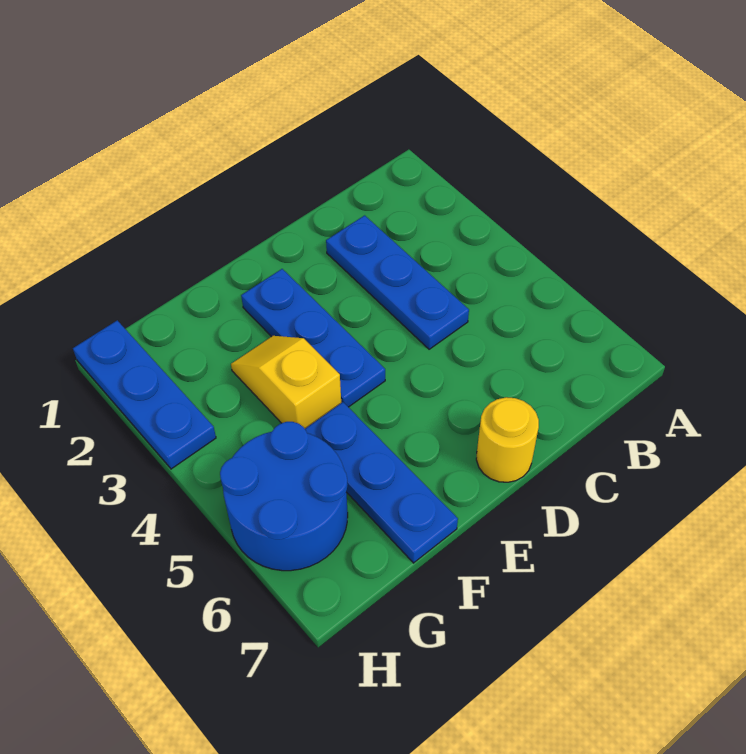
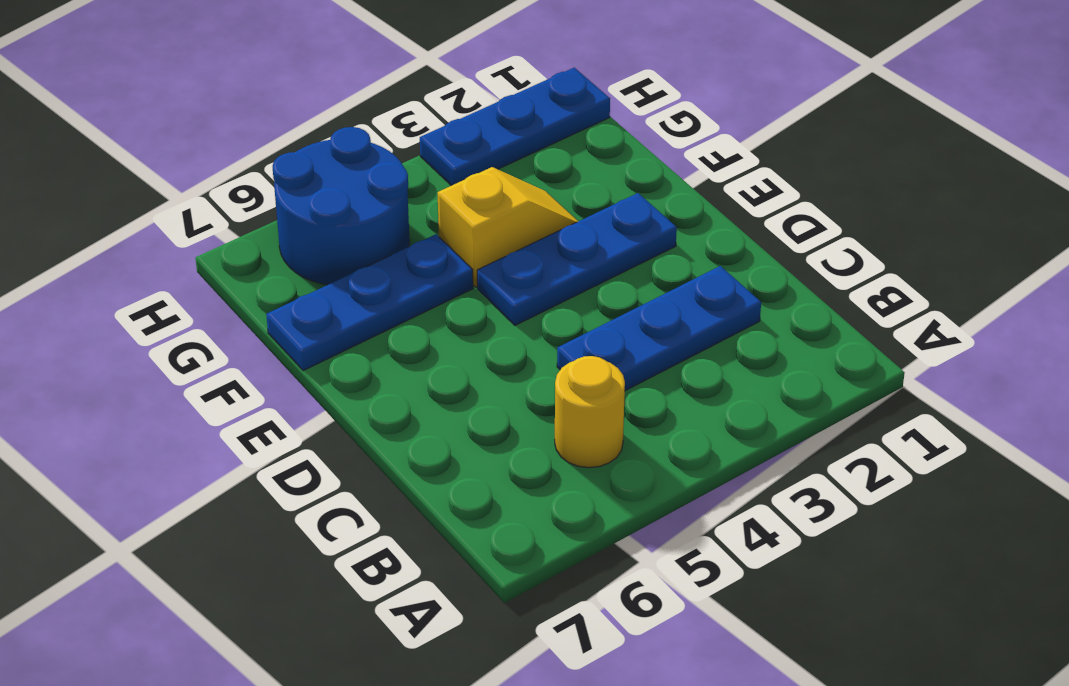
yellow round brick D7 level 1 -> yellow round brick B5 level 1

